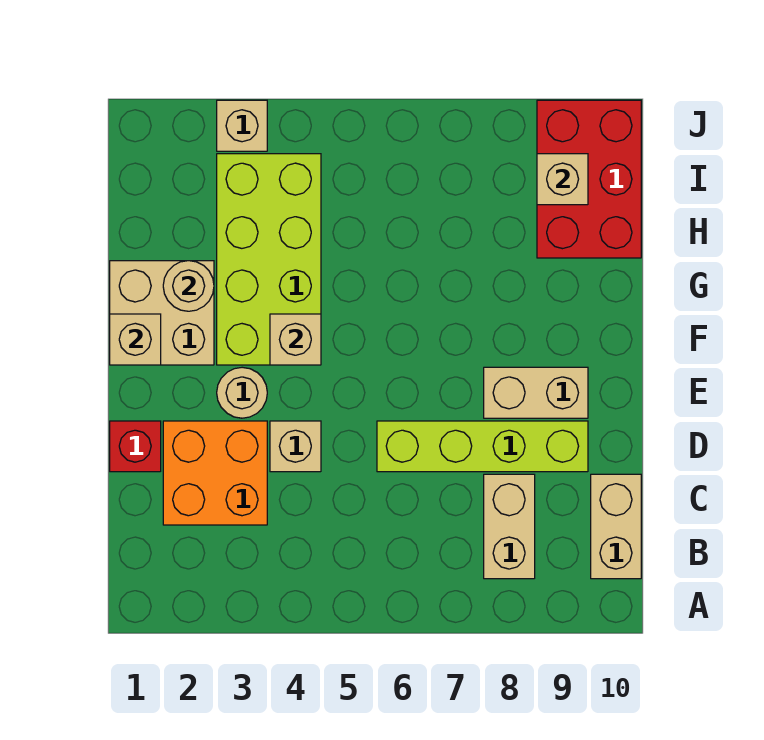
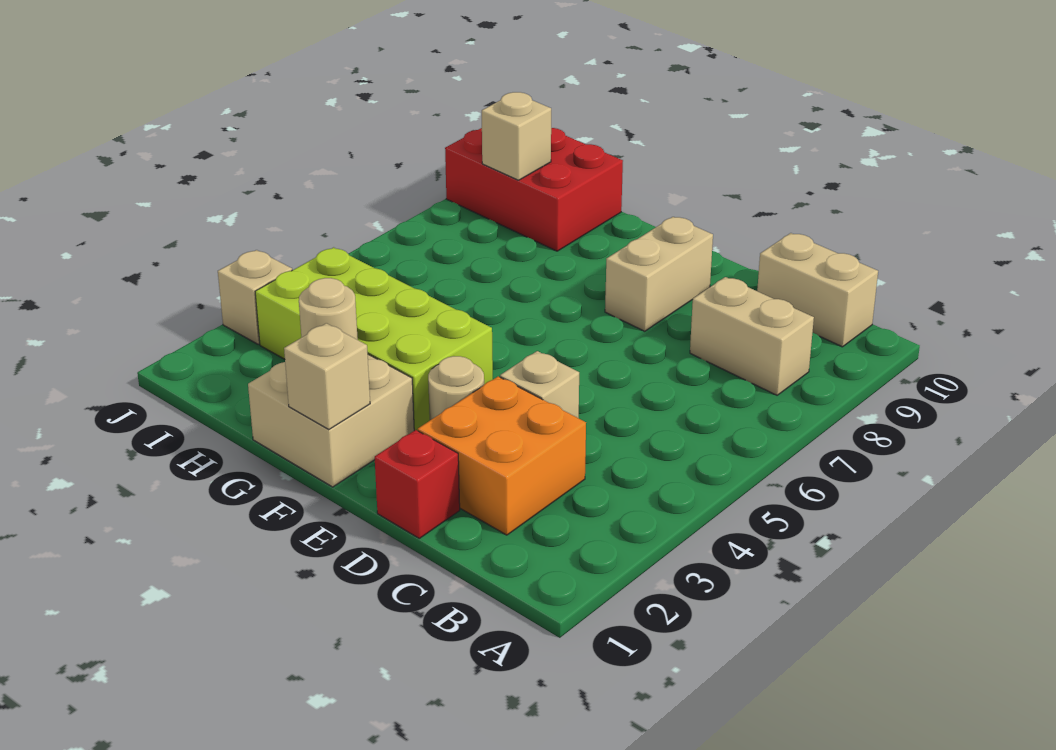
lime brick D6:D9 level 1 -> none
tan brick F4 level 2 -> none

